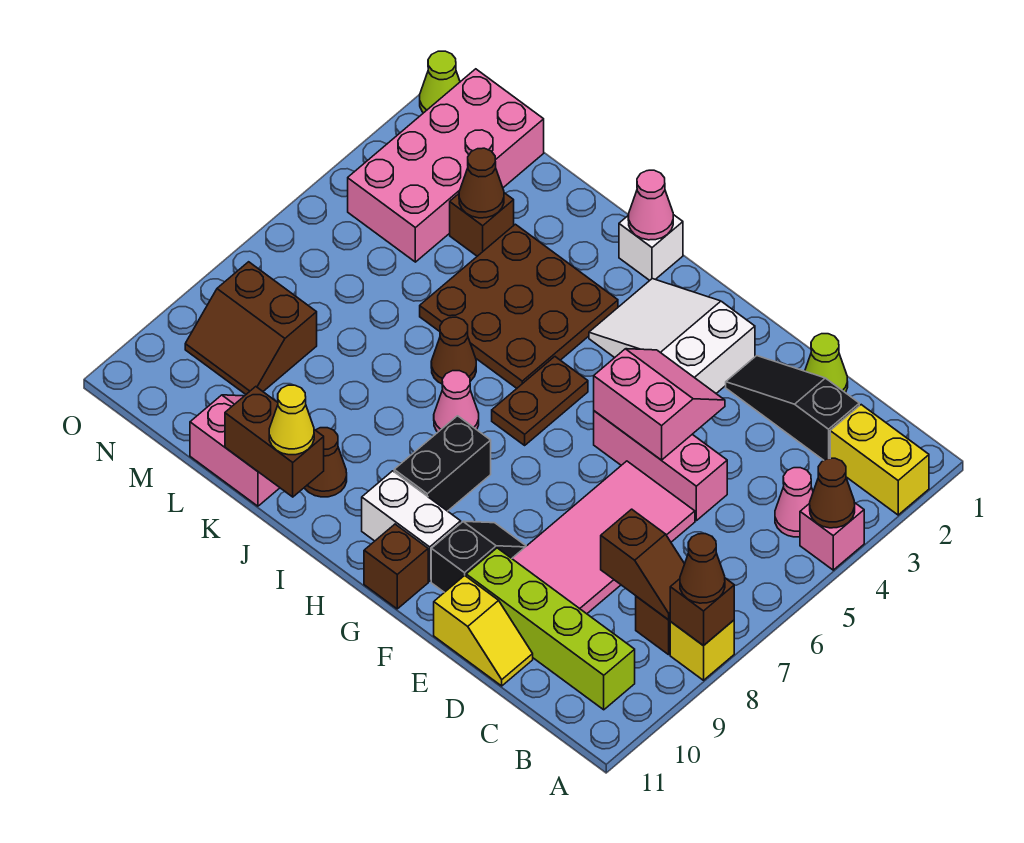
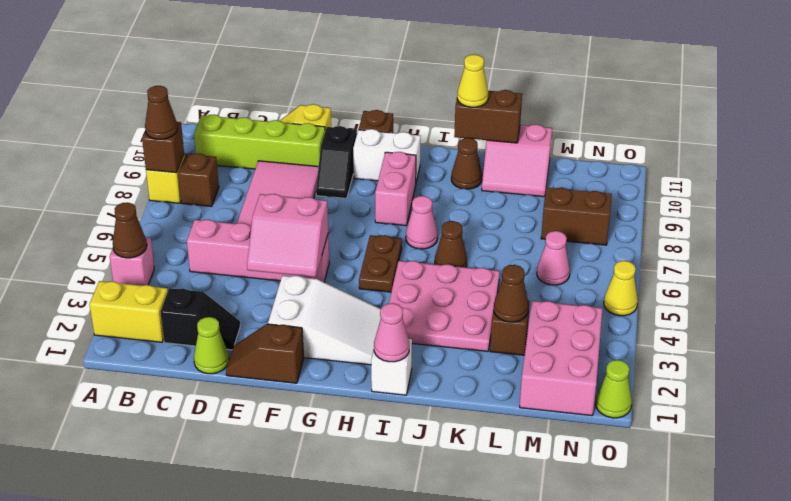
pink cone B4 level 1 -> pink cone M6 level 1
brown slope B8:C8 level 2 top C -> brown slope E1:F1 level 1 top F
black slope C2:E2 level 1 top C -> black slope C2:D2 level 1 top C
pink brick D5:F5 level 1 -> pink brick C5:F5 level 1
black brick H8:H9 level 1 -> pink brick H8:H9 level 1
brown plate I3:K5 level 1 -> pink plate I3:K5 level 1
pink brick M1:N4 level 1 -> pink brick M1:N3 level 1
none -> yellow cone O5 level 1

